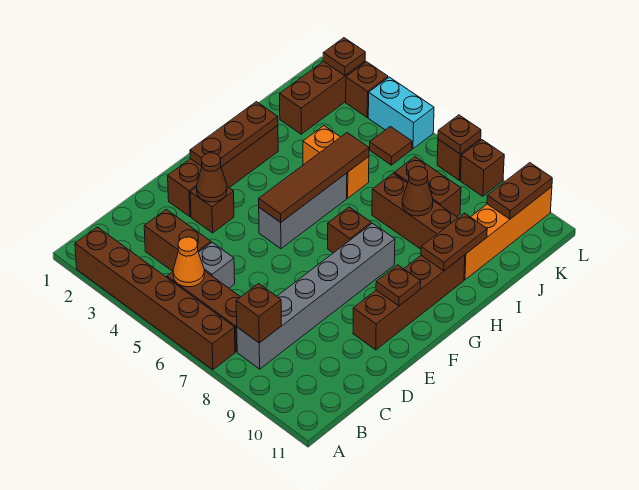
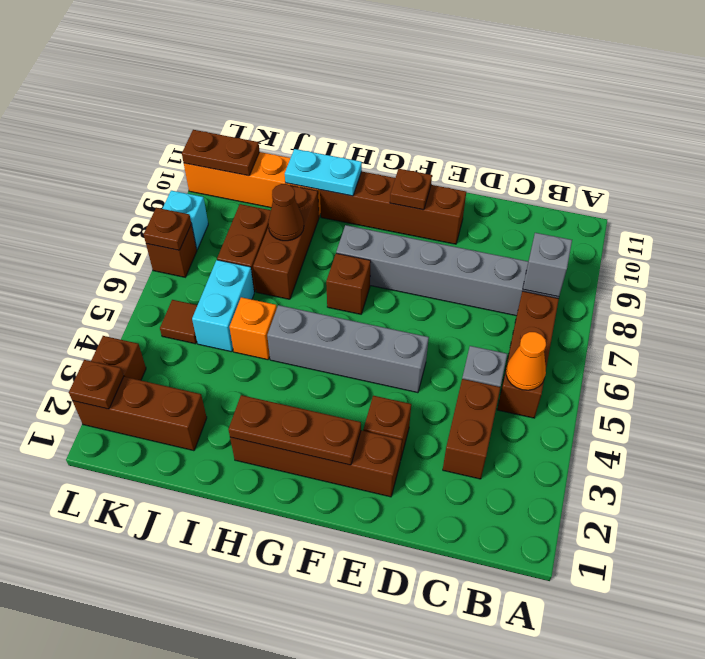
brown brick A2:A7 level 1 -> none
brown brick B8 level 2 -> grey brick B8 level 2
brown cone E3 level 2 -> none
grey brick F5:H5 level 1 -> grey brick E5:H5 level 1
brown tile F5:I5 level 2 -> none
brown plate H10:I10 level 2 -> cyan plate H10:I10 level 2
orange brick I4:I5 level 1 -> orange brick I5 level 1
cyan brick L4:L5 level 1 -> cyan brick J5:J6 level 1
brown brick L8 level 1 -> cyan brick L8 level 1

